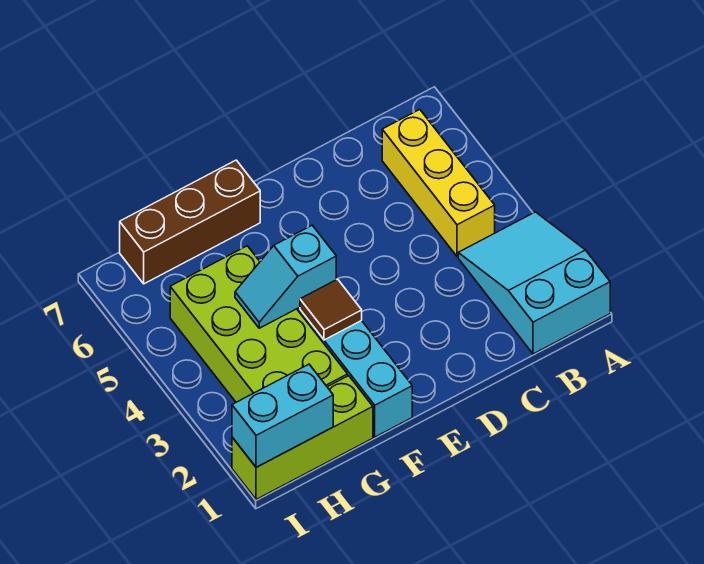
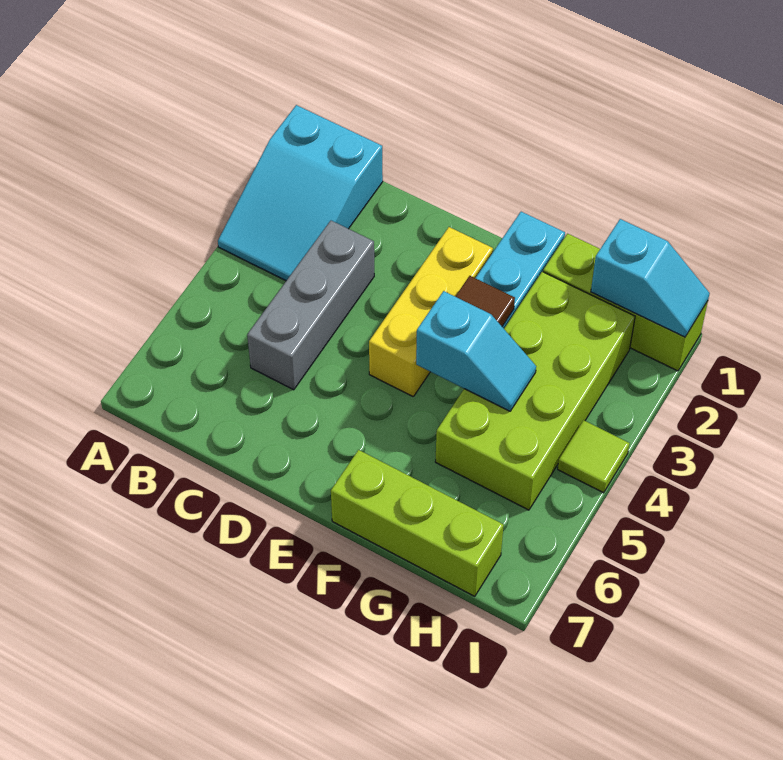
yellow brick B4:B6 level 1 -> yellow brick E2:E4 level 1
none -> grey brick C3:C5 level 1
brown brick F7:H7 level 1 -> lime brick F7:H7 level 1
cyan brick H1:I1 level 2 -> cyan slope H1:I1 level 2 top H
none -> lime tile I4 level 1

